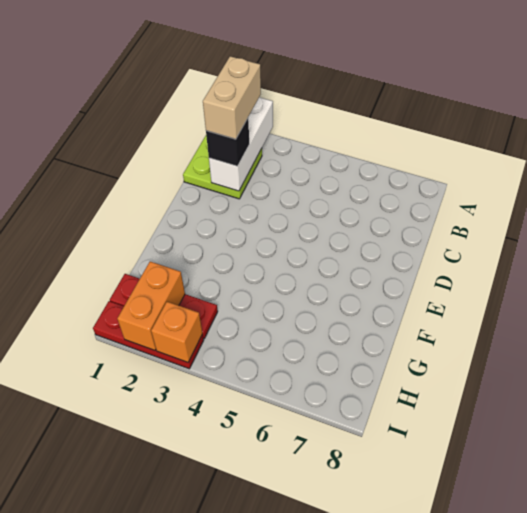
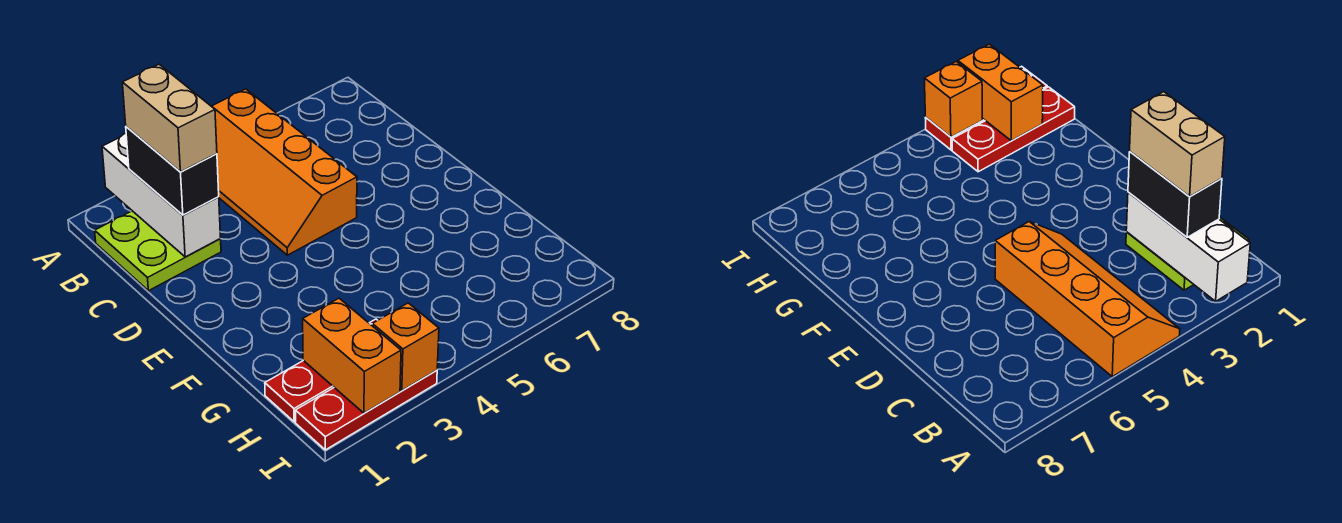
none -> orange slope A4:D5 level 1 top 5
black brick C2 level 3 -> black brick B2:C2 level 3

